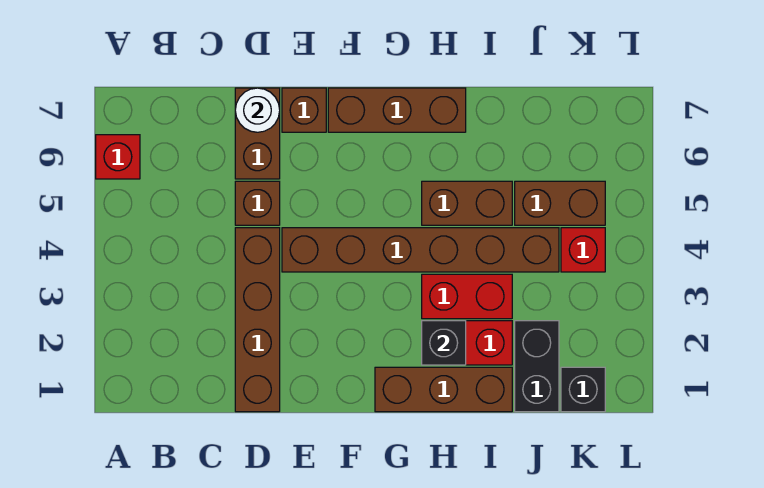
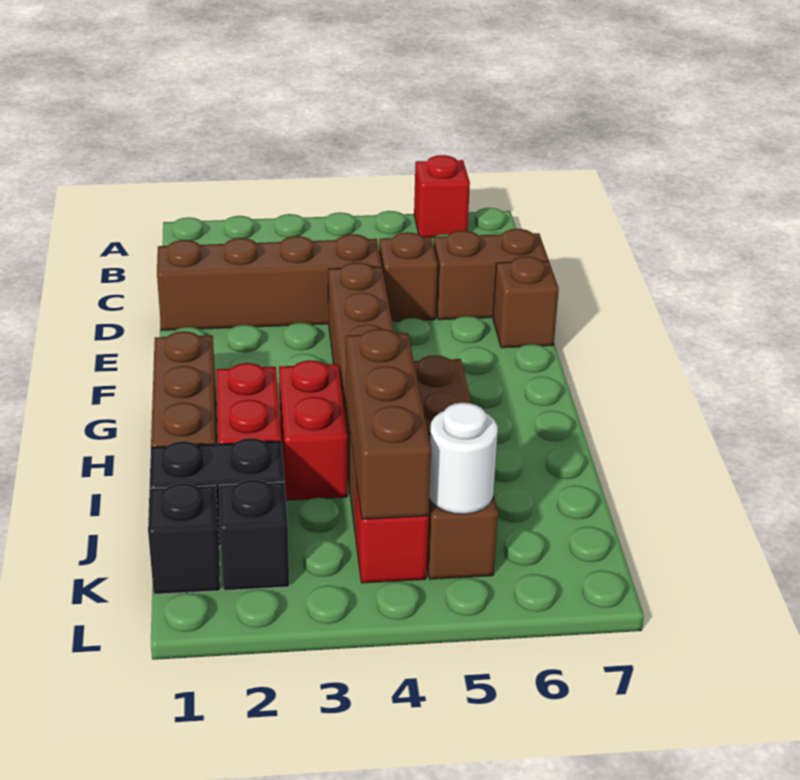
white round brick D7 level 2 -> white round brick K5 level 2
brown brick F7:H7 level 1 -> brown brick I4:K4 level 2
black brick H2 level 2 -> black brick K2 level 1

